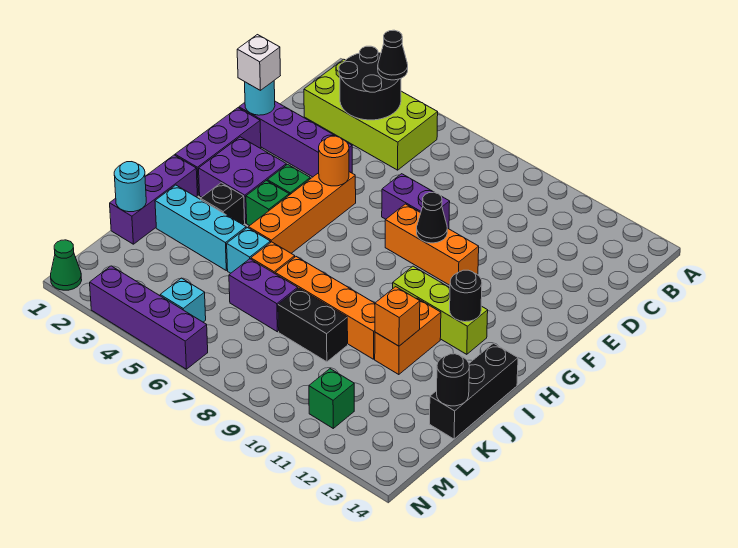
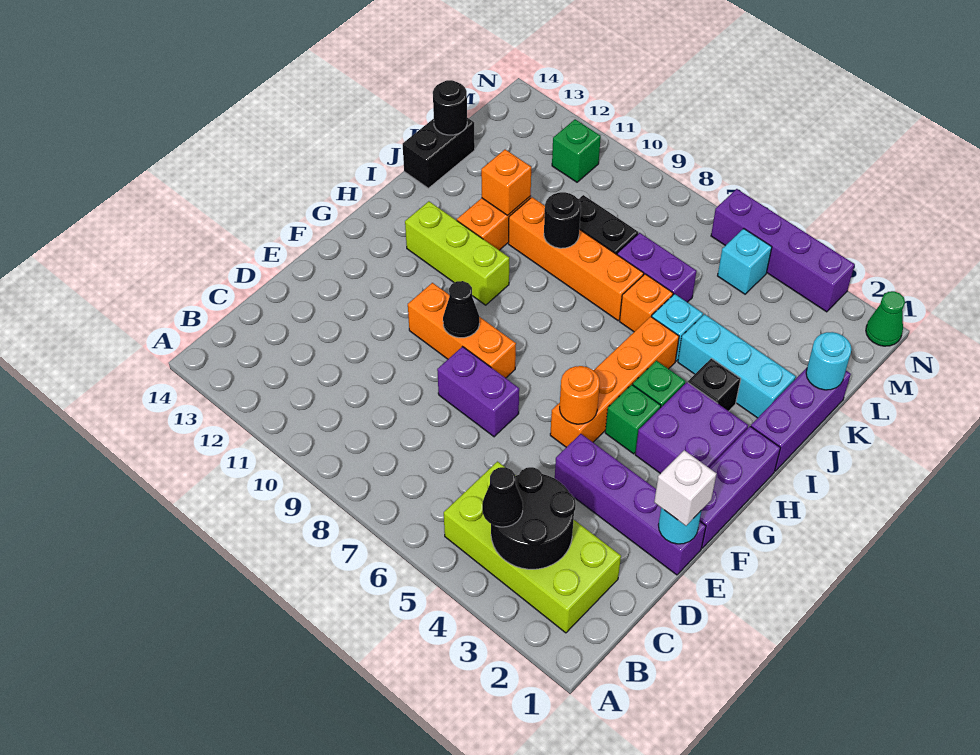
black round brick H12 level 2 -> black round brick J9 level 2
black brick I14:K14 level 1 -> black brick J14:K14 level 1

